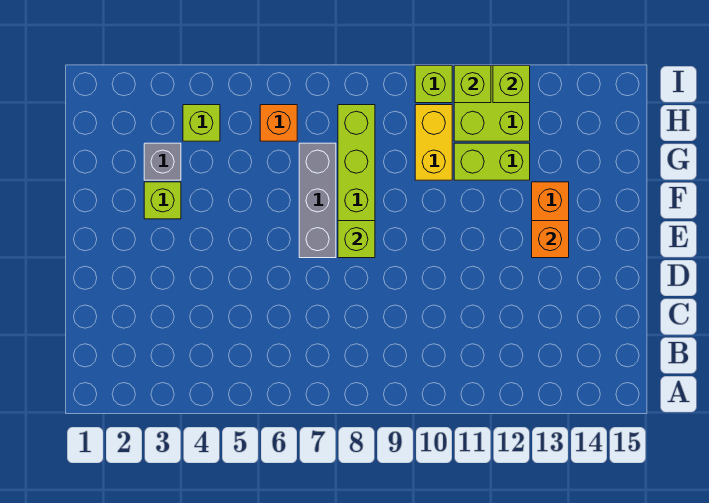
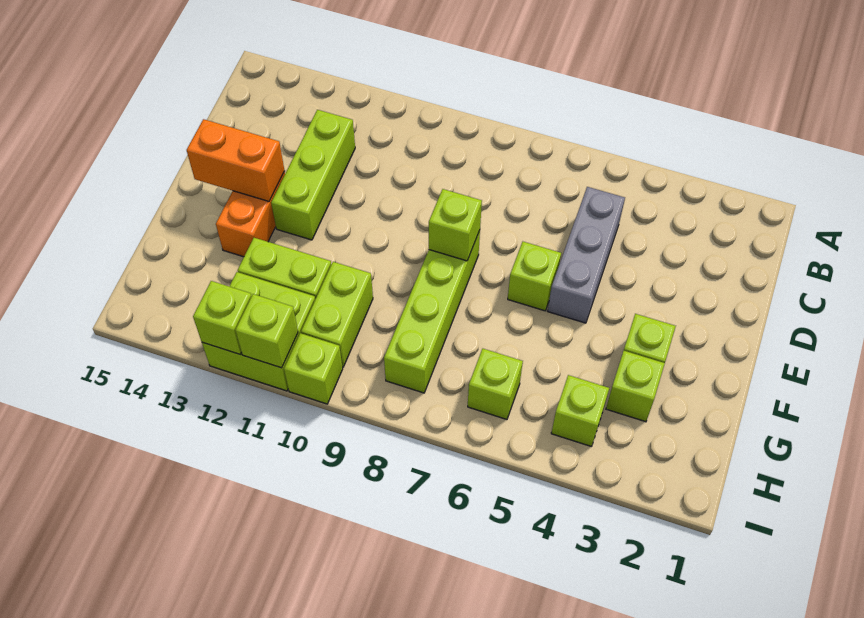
none -> lime brick C12:E12 level 1
none -> lime brick E6 level 1
grey brick E7:G7 level 1 -> grey brick C5:E5 level 1
orange brick E13 level 2 -> orange brick E13:E14 level 2
grey brick G3 level 1 -> lime brick G3 level 1
yellow brick G10:H10 level 1 -> lime brick G10:H10 level 1
orange brick H6 level 1 -> lime brick H6 level 1

